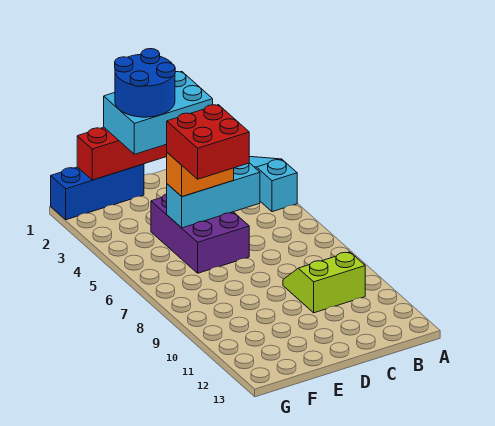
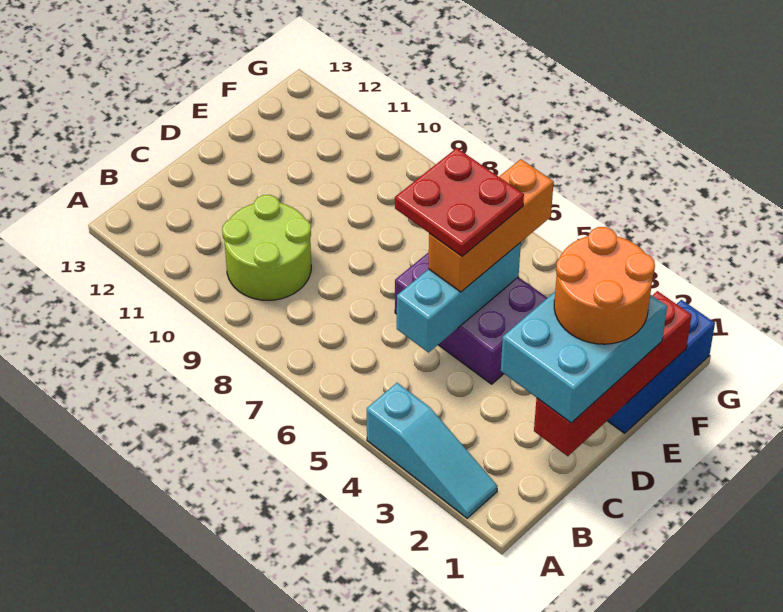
lime slope B9:C10 level 1 top 10 -> lime round brick B9:C10 level 1
blue round brick D1:E2 level 4 -> orange round brick D1:E2 level 4
orange brick D5:E5 level 3 -> orange brick D5:F5 level 3
red brick D5:E6 level 4 -> red plate D5:E6 level 4

